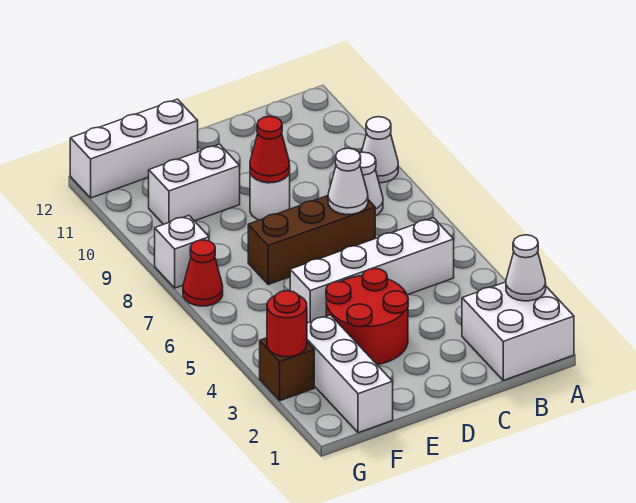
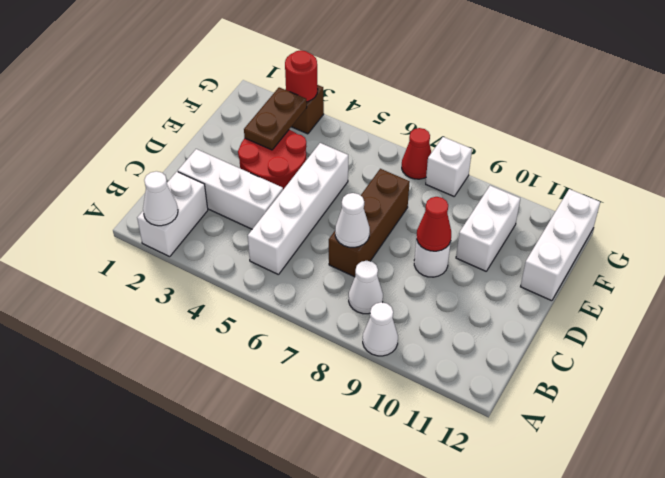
white brick A1:B2 level 1 -> white brick A2:B2 level 1
none -> brown plate E3:F3 level 2
white brick F1:F3 level 1 -> white brick C2:C4 level 1

